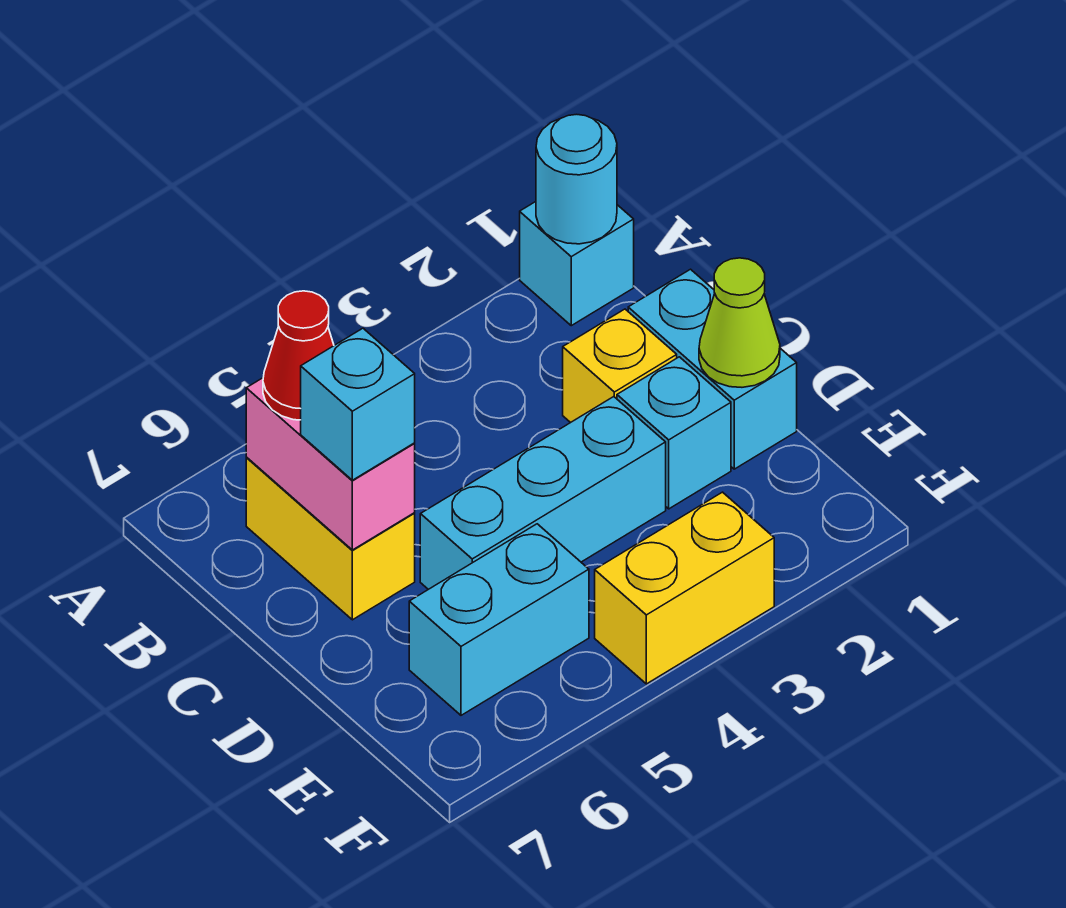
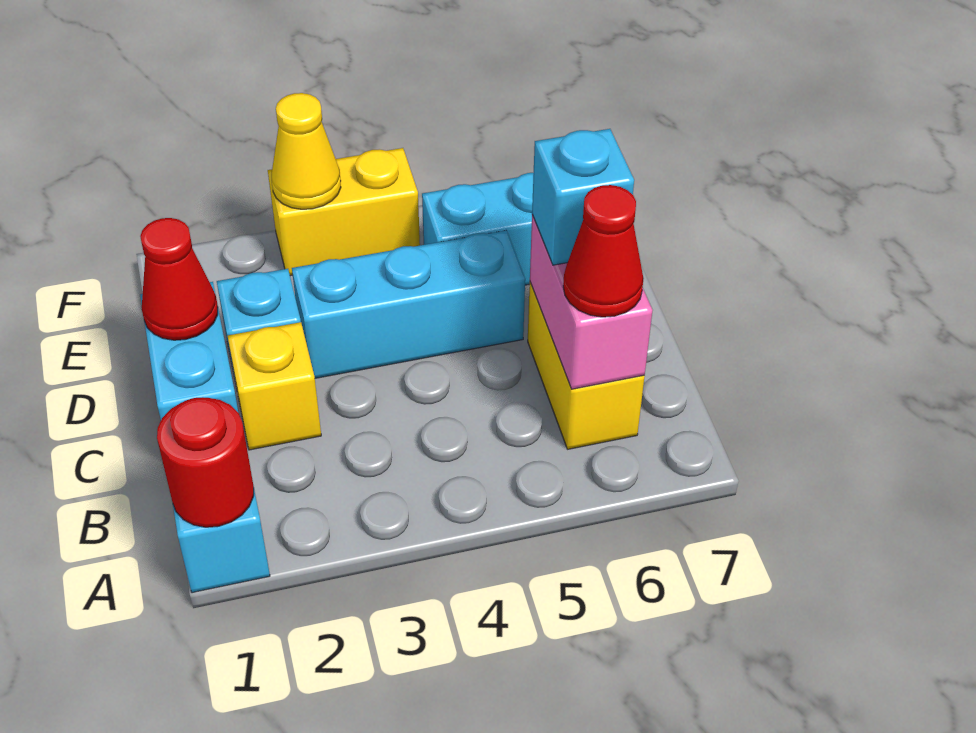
cyan round brick A1 level 2 -> red round brick A1 level 2
lime cone D1 level 2 -> red cone D1 level 2
none -> yellow cone F3 level 2

